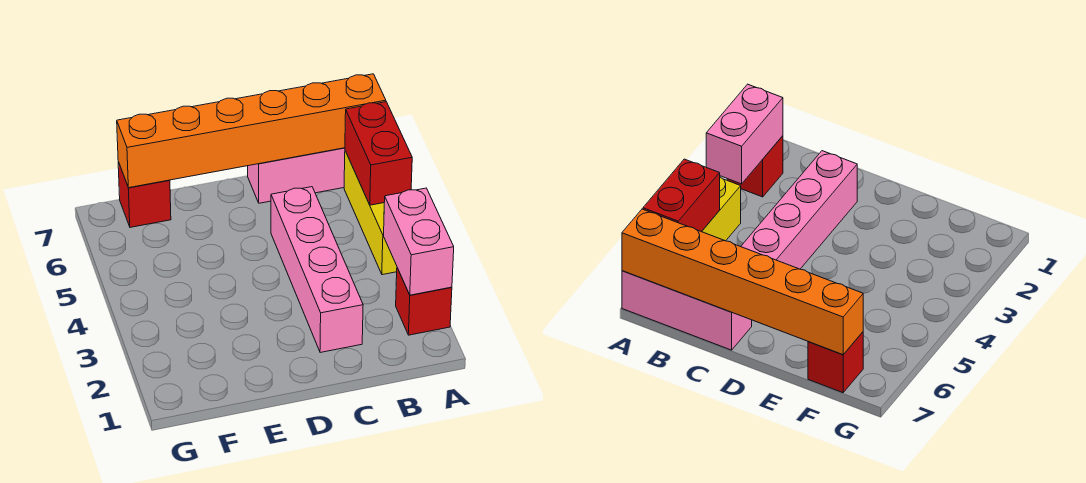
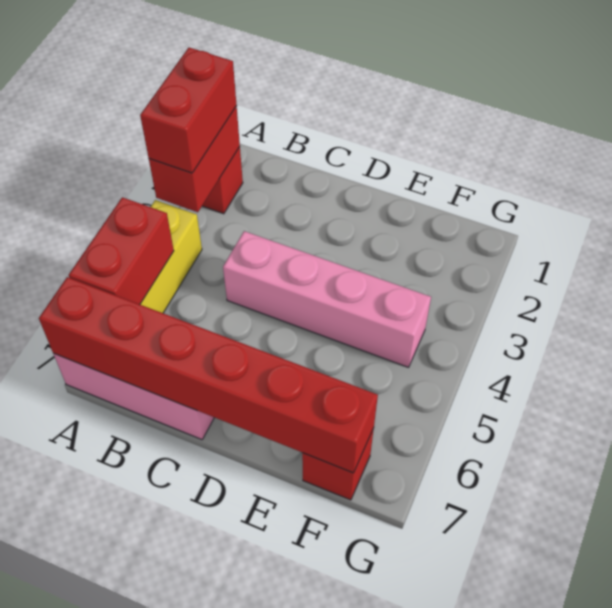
pink brick A2:A3 level 2 -> red brick A2:A3 level 2
none -> red brick A2:A3 level 3
orange brick A7:F7 level 2 -> red brick A7:F7 level 2
pink brick C2:C5 level 1 -> pink brick C4:F4 level 1

